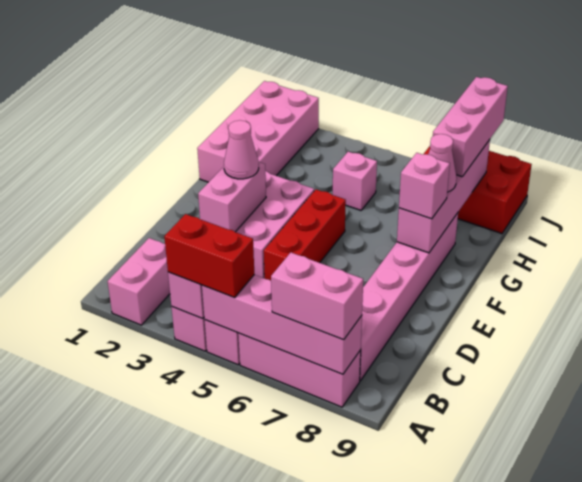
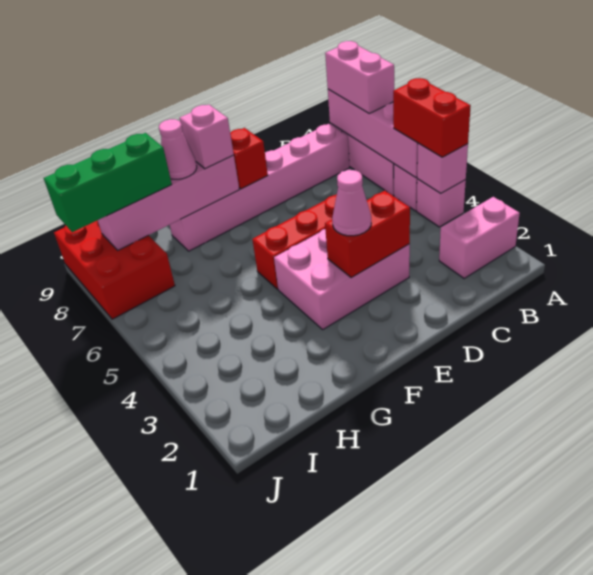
pink brick D3:E3 level 2 -> red brick D3:E3 level 2
none -> red brick E8 level 2
pink brick G1:J2 level 1 -> none
pink brick H5 level 1 -> none
pink brick H8:J8 level 3 -> green brick H8:J8 level 3

